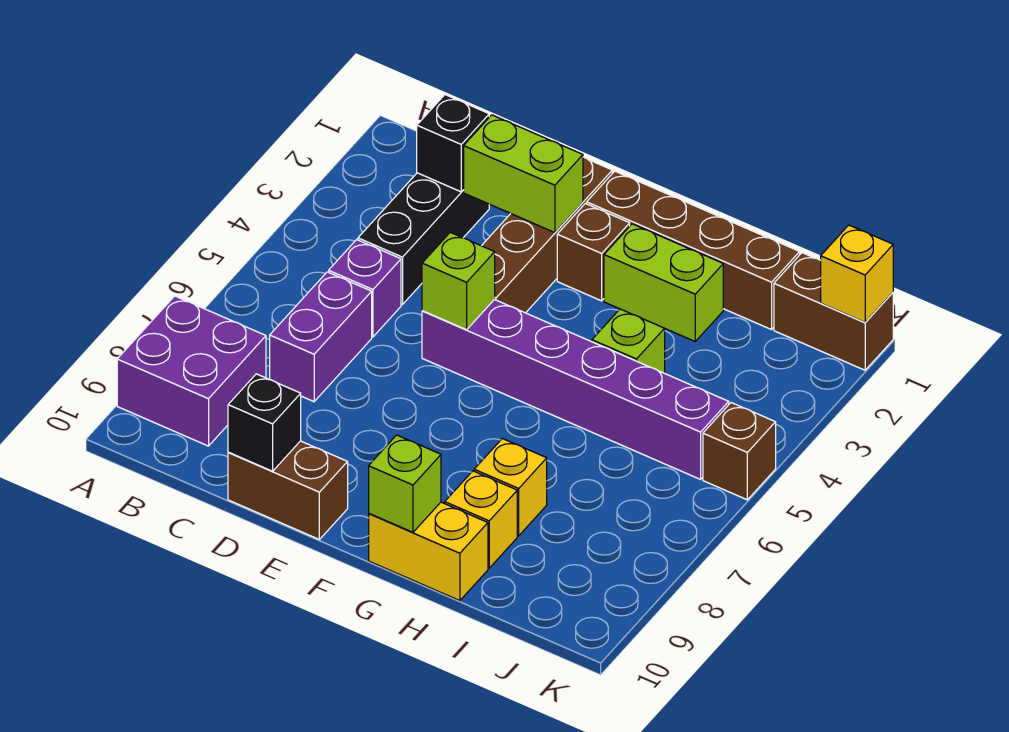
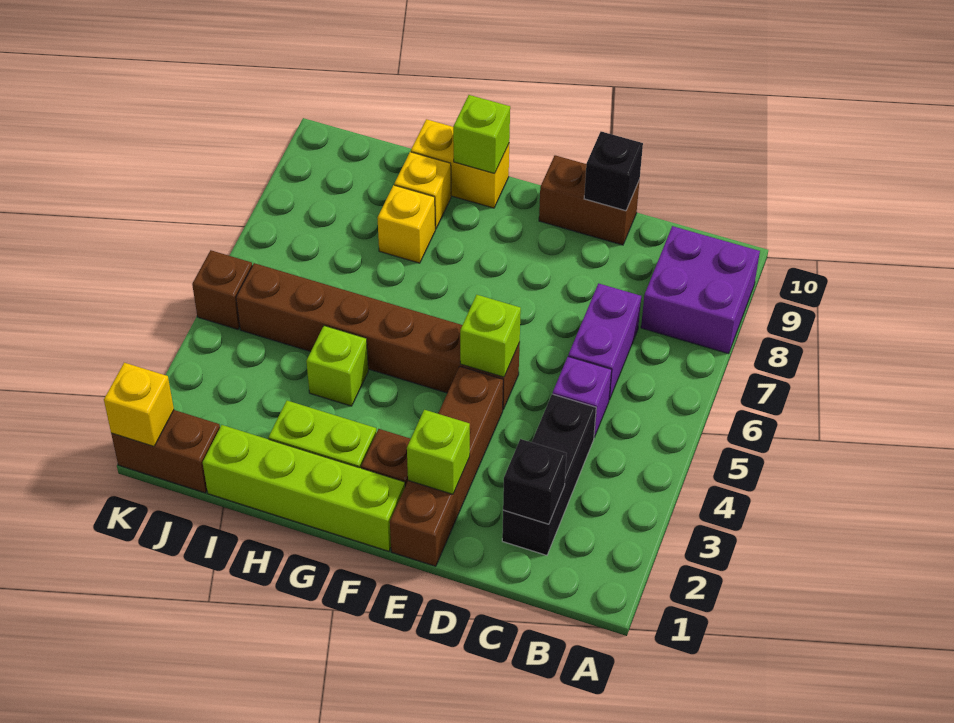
lime brick D2:E2 level 2 -> lime brick E2 level 2
purple brick E5:J5 level 1 -> brown brick E5:J5 level 1
brown brick F1:I1 level 1 -> lime brick F1:I1 level 1

